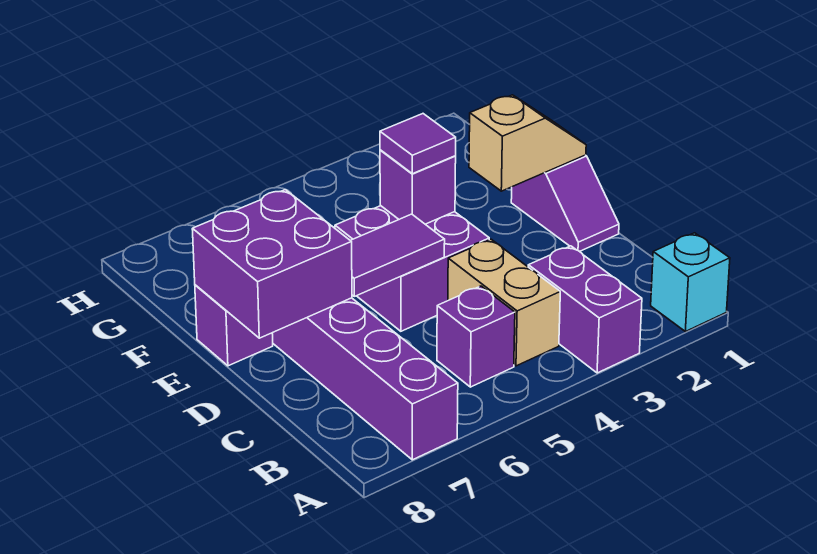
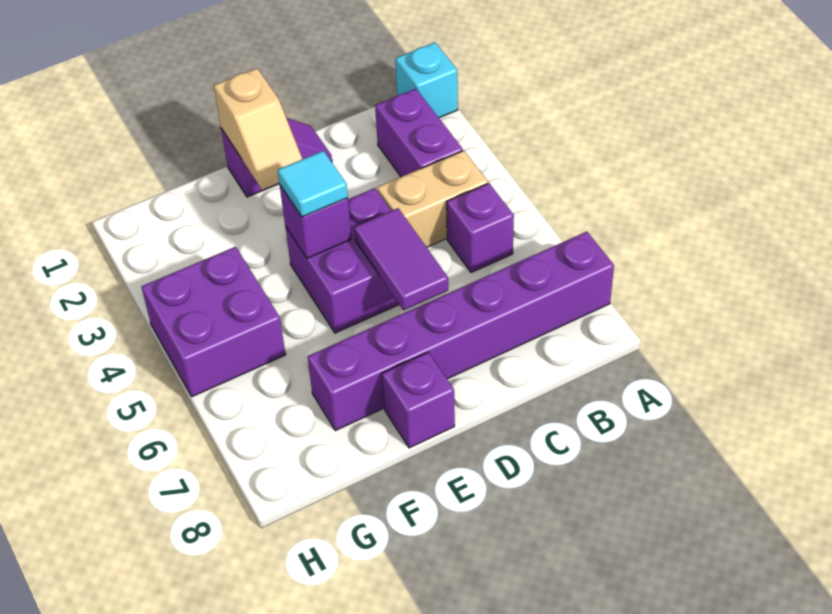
purple brick A3:B3 level 1 -> purple brick B2:B3 level 1
purple brick D7:E8 level 2 -> purple brick G4:H5 level 1
tan slope E1:E2 level 2 top 2 -> tan slope E1:E2 level 2 top 1
purple tile E4 level 3 -> cyan tile E4 level 3

